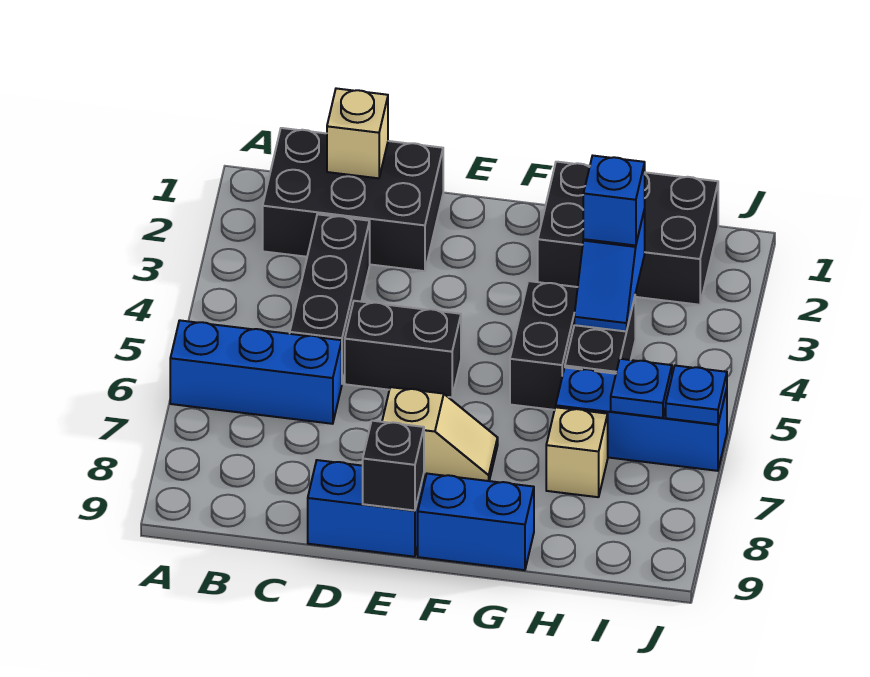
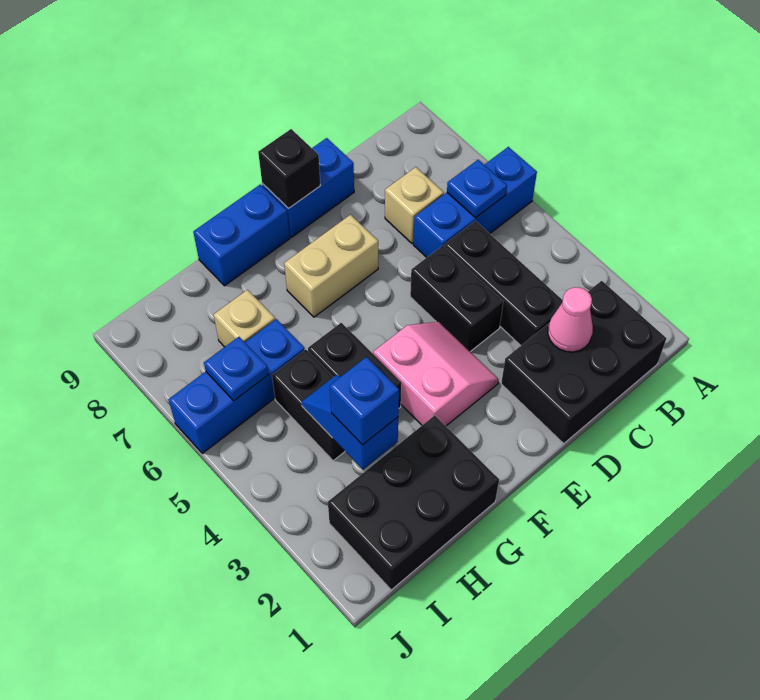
tan brick C1 level 2 -> tan brick C7 level 1
none -> pink cone C2 level 2
black brick D5:E5 level 1 -> black brick D4:D5 level 1
none -> pink slope E3:F4 level 1 top F
tan slope E7:F7 level 1 top E -> tan brick E7:F7 level 1
blue plate J6 level 2 -> blue plate B6 level 2

